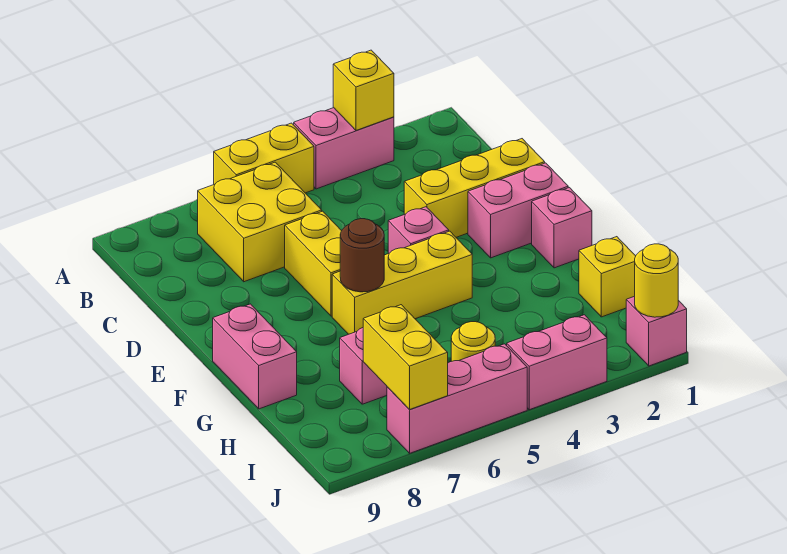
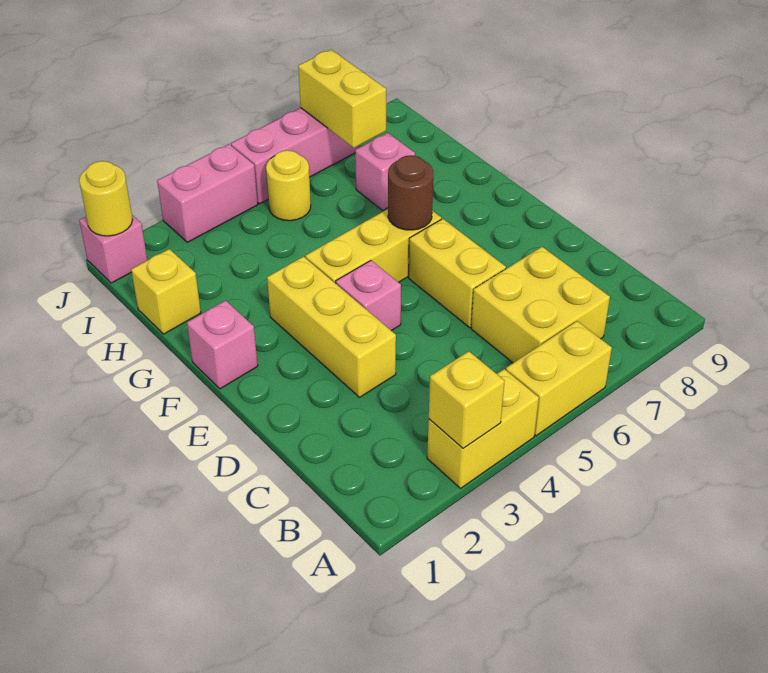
pink brick A3:A4 level 1 -> yellow brick A3:A4 level 1
yellow brick D1:D3 level 1 -> yellow brick D3:F3 level 1
pink brick E1:E2 level 1 -> none
pink brick F9:G9 level 1 -> none

